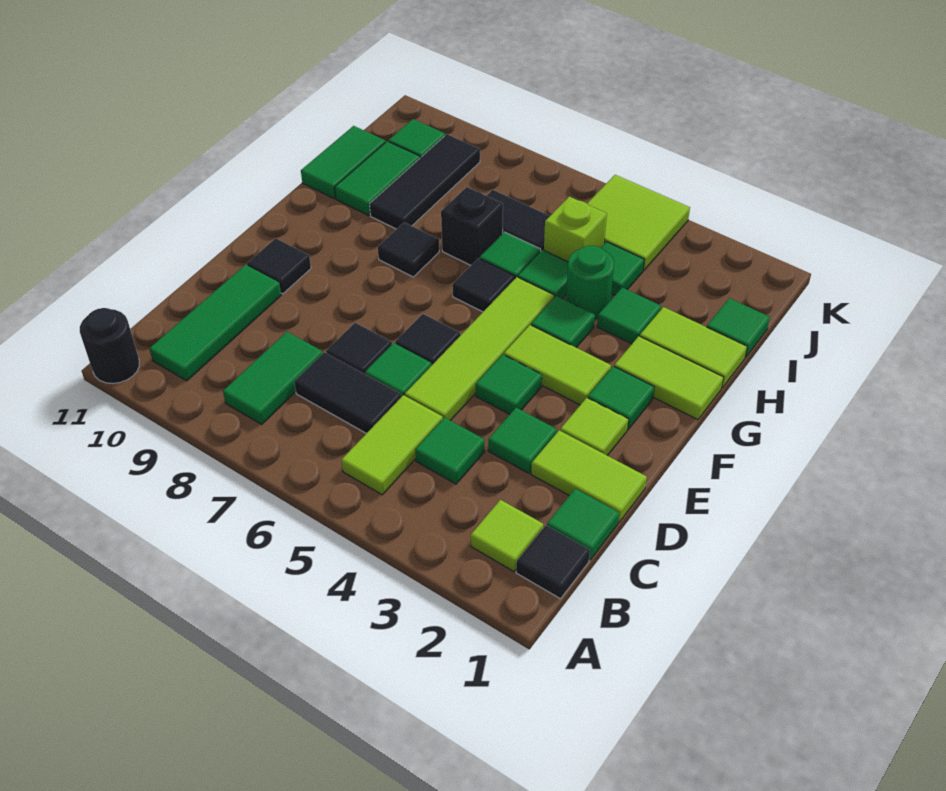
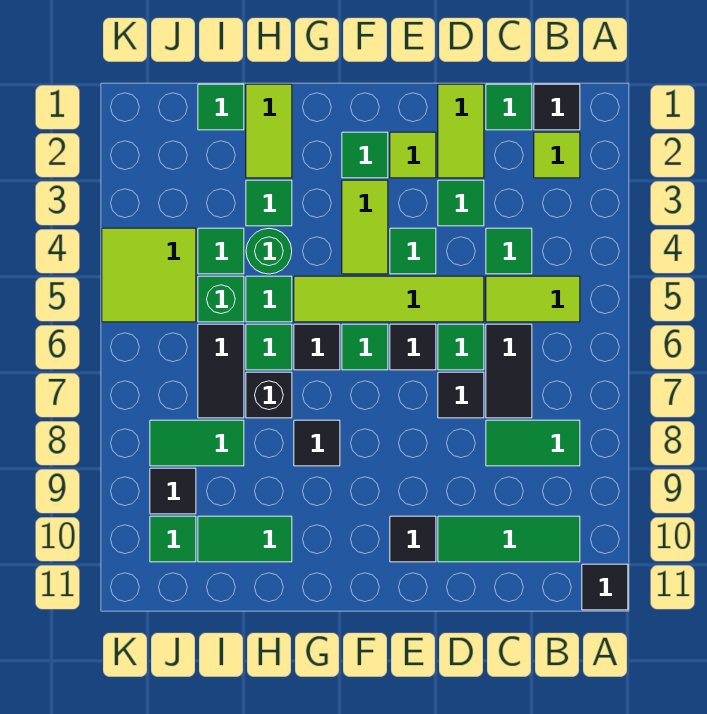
black round brick A11 level 1 -> black tile A11 level 1
lime tile G1:G2 level 1 -> none
green tile G4 level 1 -> green tile F6 level 1
black tile H9:J9 level 1 -> black tile J9 level 1
green tile H11:I11 level 1 -> green tile I8:J8 level 1
lime brick I5 level 1 -> green brick I5 level 1

